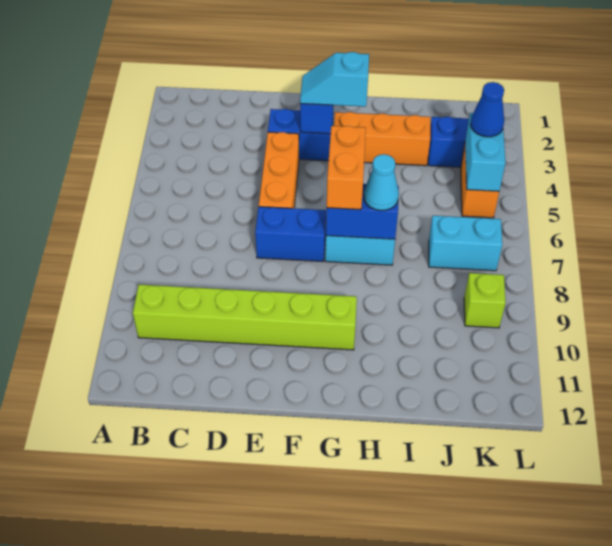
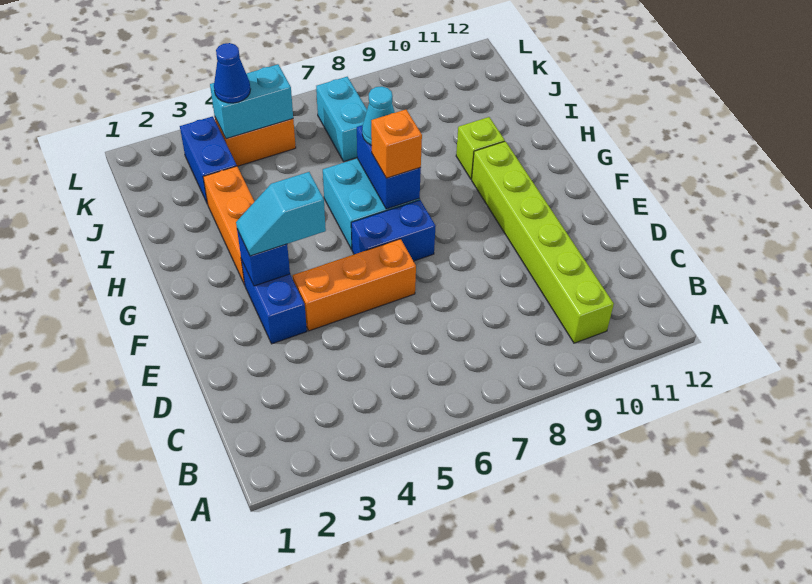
blue brick E7:F7 level 1 -> blue brick F6:F7 level 1
cyan slope F3:G3 level 3 top G -> cyan slope F3:F4 level 3 top 4
orange brick G6:G7 level 3 -> orange brick G7 level 3
lime brick K9 level 1 -> lime brick H10 level 1

